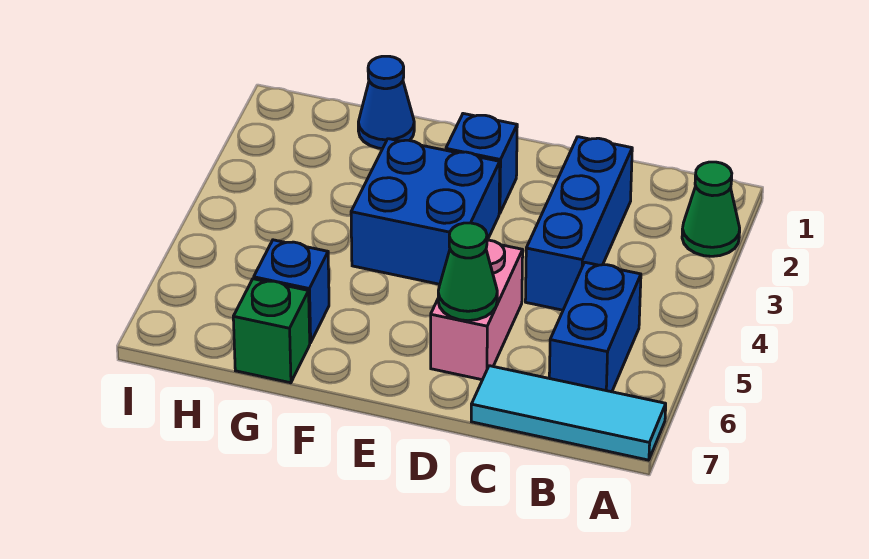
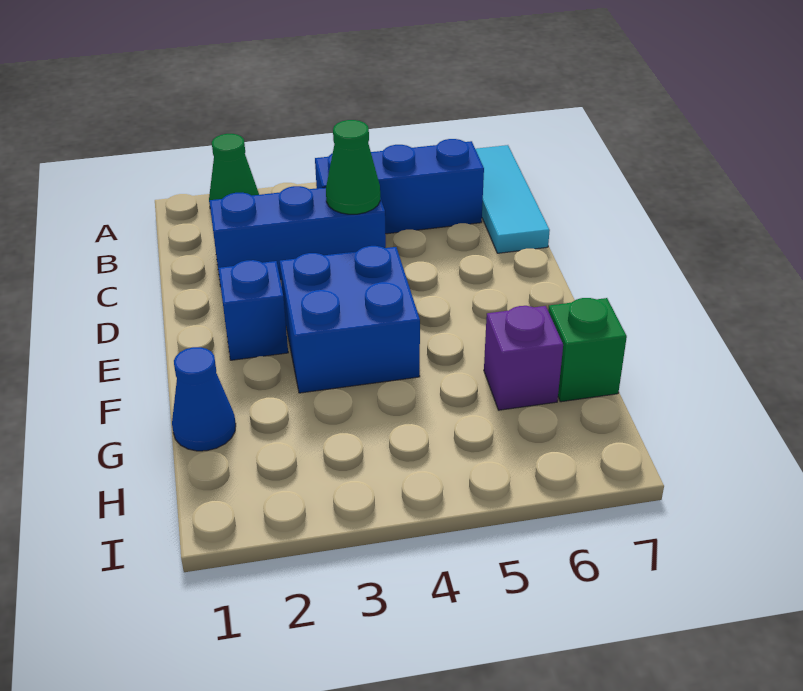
blue brick B5:B6 level 1 -> blue brick B4:B6 level 1
pink brick D5:D6 level 1 -> none
green cone D6 level 2 -> green cone C4 level 2
blue brick G6 level 1 -> purple brick G6 level 1

